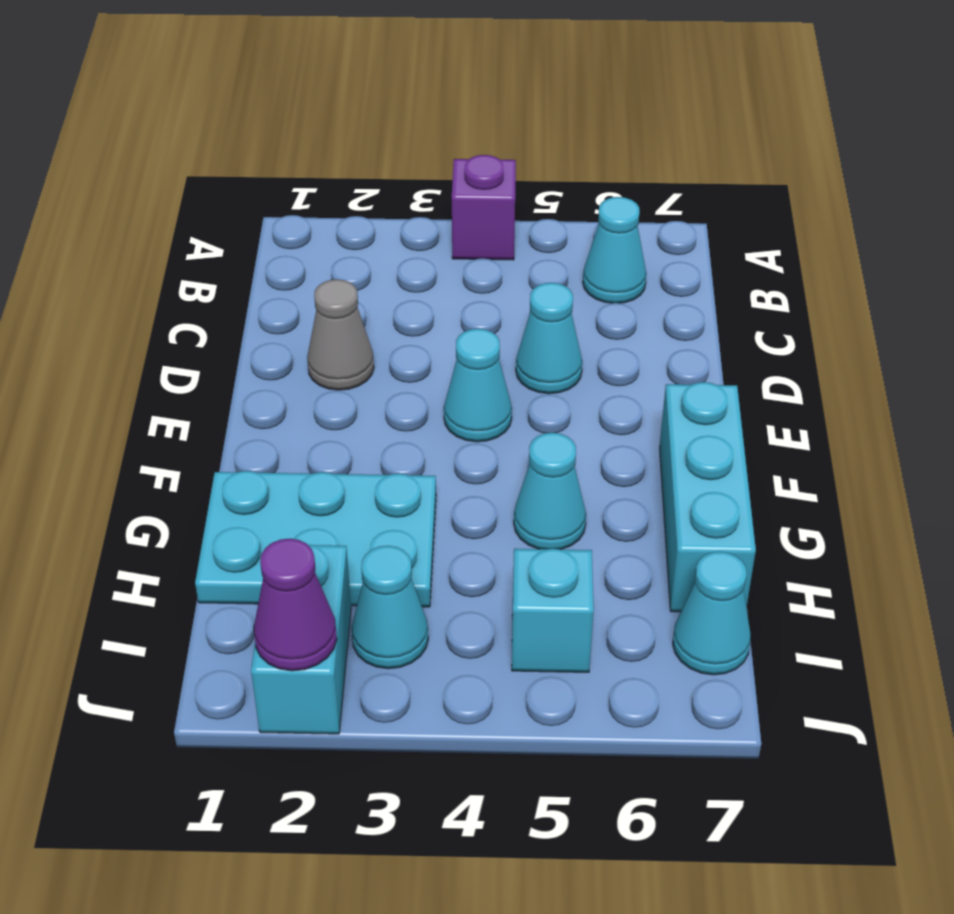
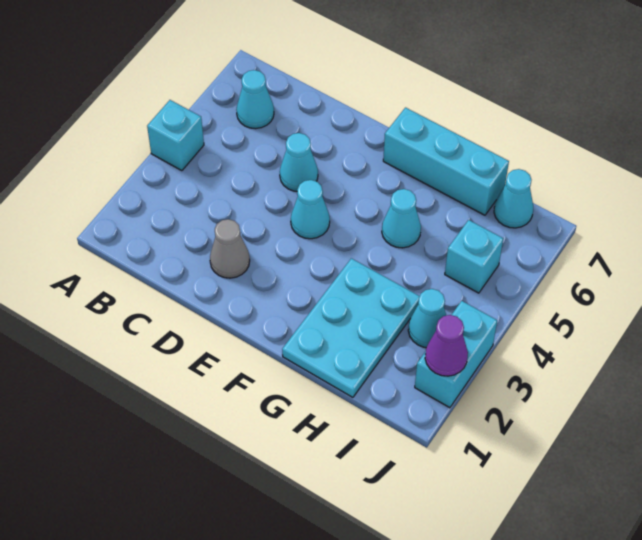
purple brick A4 level 1 -> cyan brick A4 level 1
cyan brick I2:J2 level 1 -> cyan brick J2:J3 level 1

